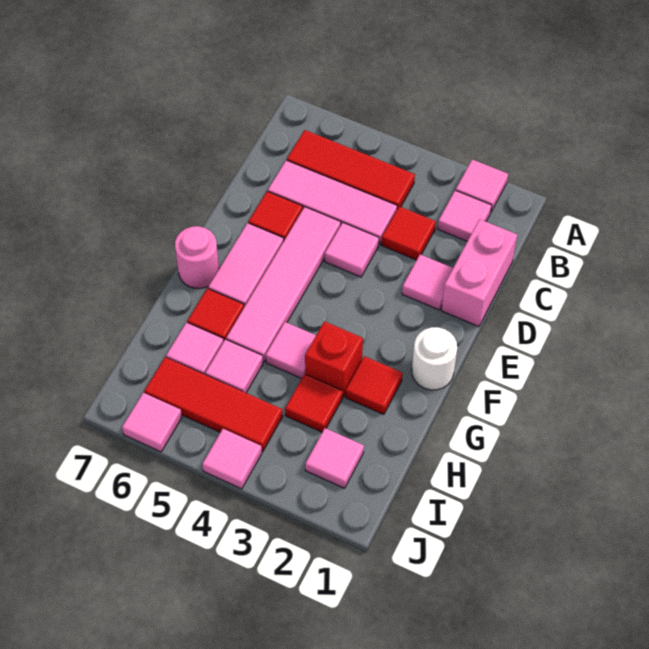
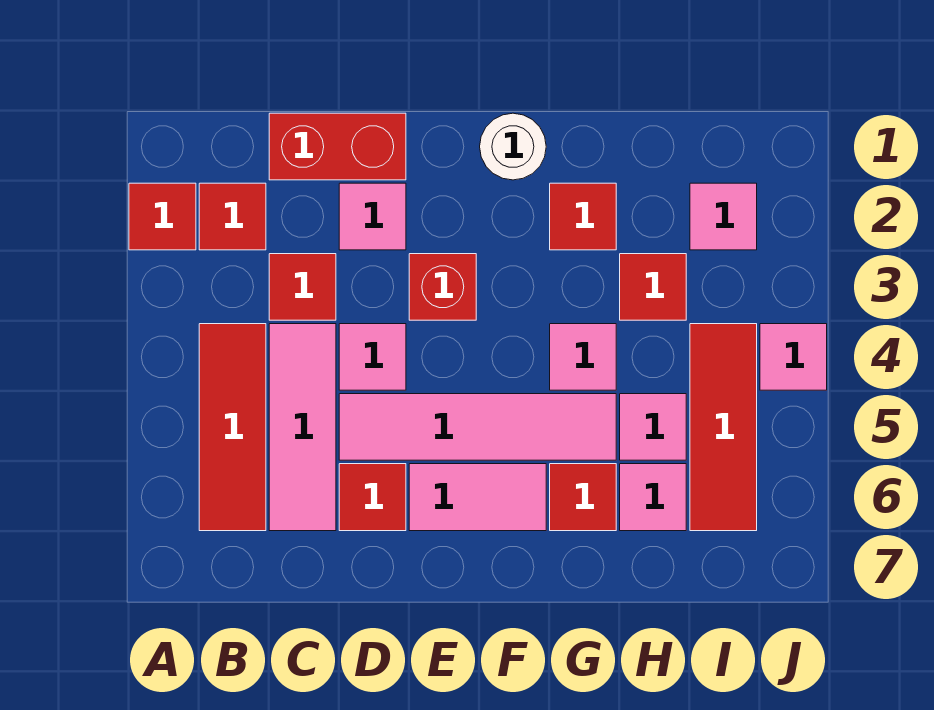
pink tile A2 level 1 -> red tile A2 level 1
pink tile B2 level 1 -> red tile B2 level 1
pink brick C1:D1 level 1 -> red brick C1:D1 level 1
pink round brick F7 level 1 -> none
red brick G3 level 1 -> red brick E3 level 1
pink tile J6 level 1 -> none

